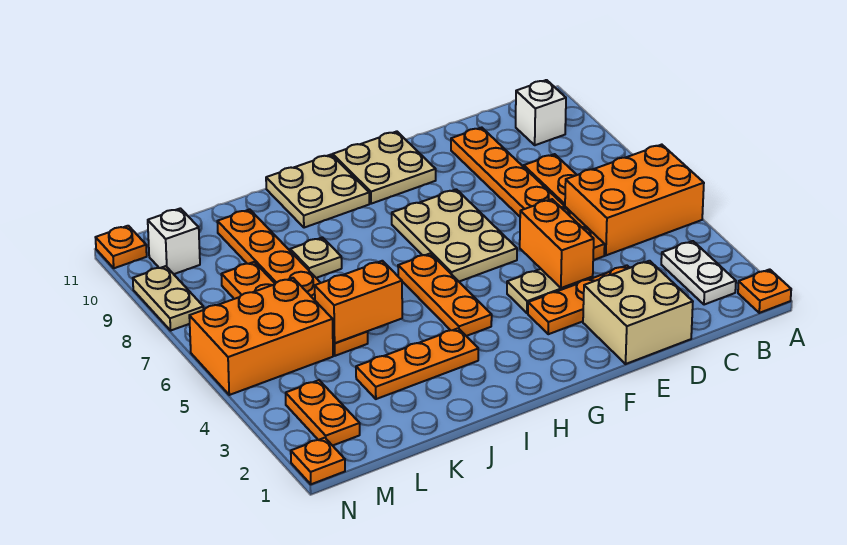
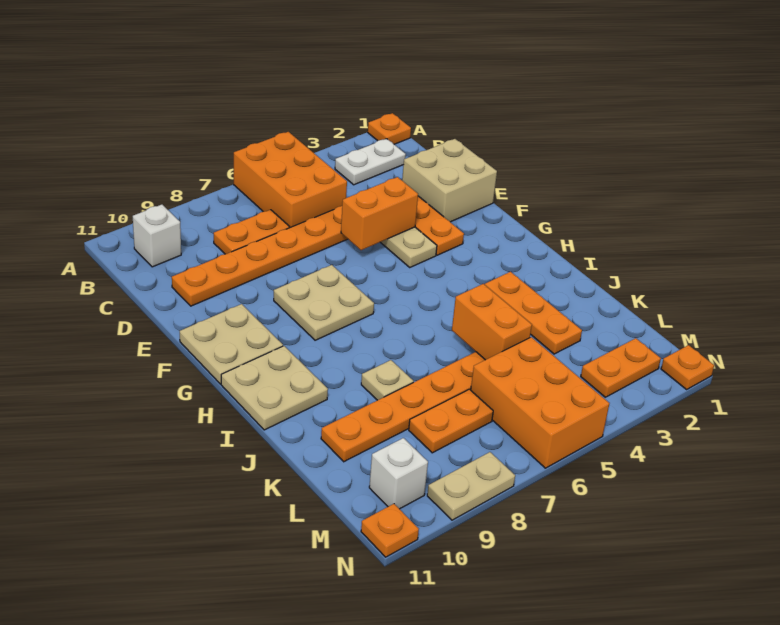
tan plate F6:G8 level 1 -> tan plate F7:G8 level 1
orange plate H4:H6 level 1 -> none

